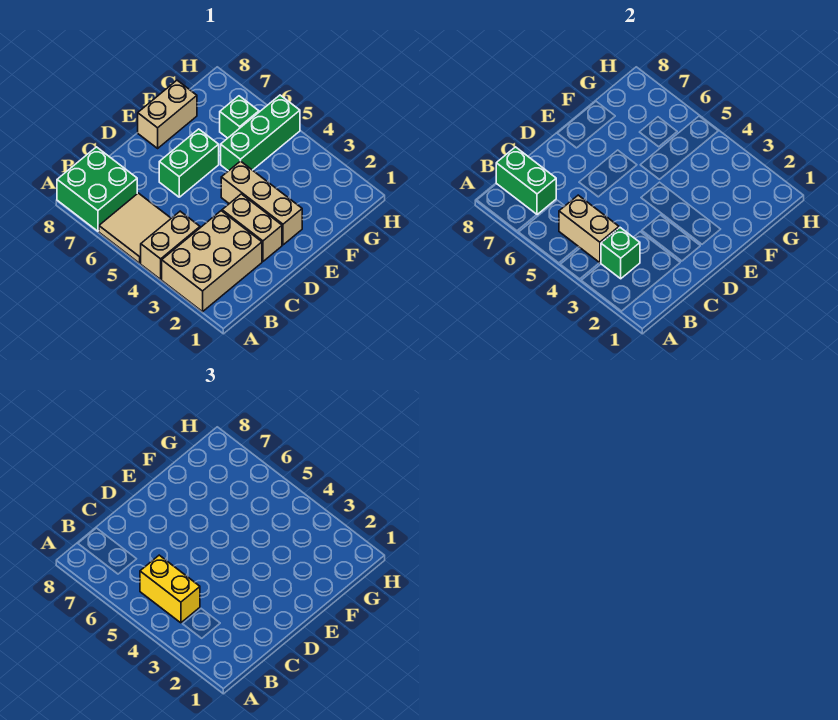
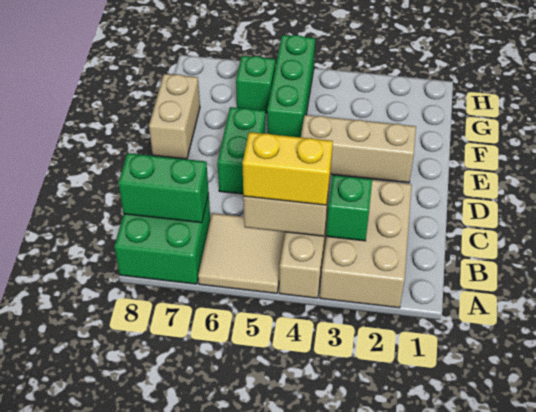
tan brick D2:D3 level 1 -> none

